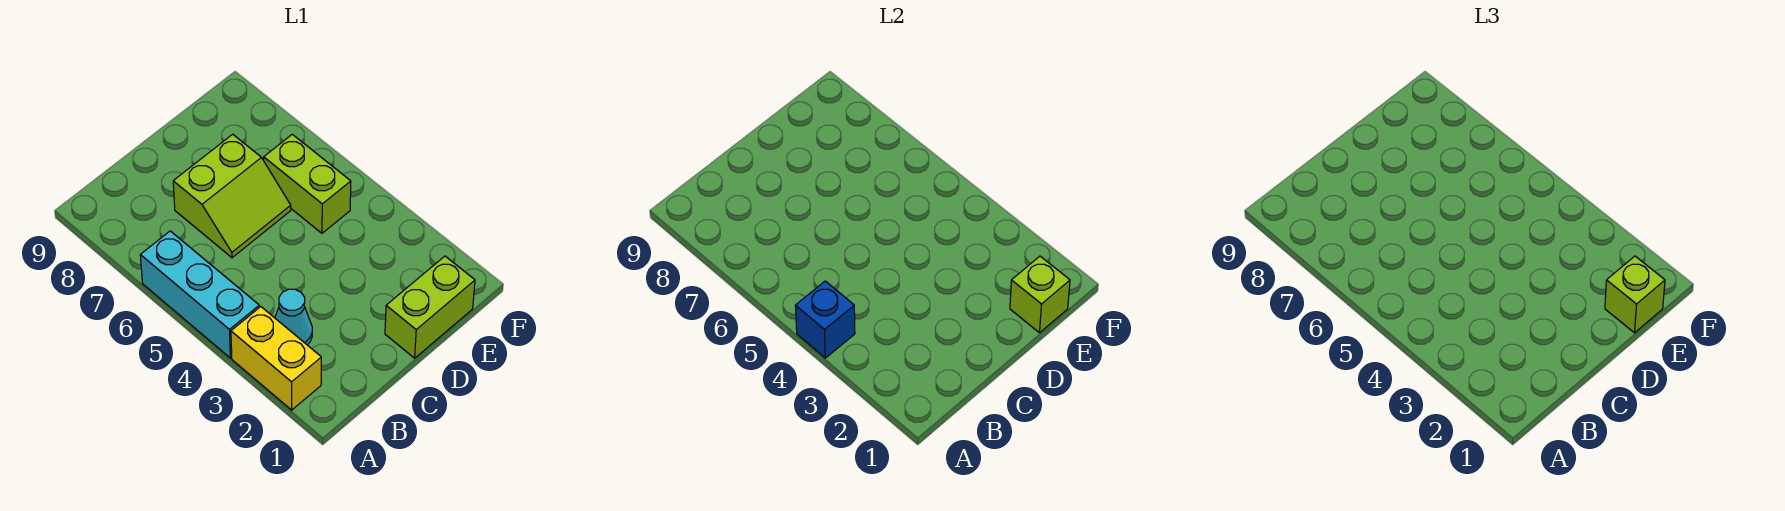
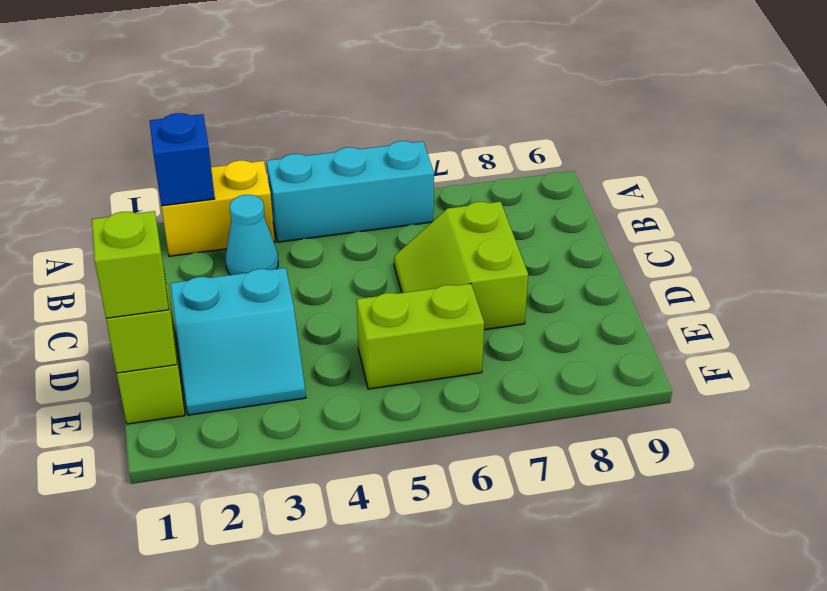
blue brick A4 level 2 -> blue brick A2 level 2
none -> cyan slope D2:E3 level 1 top D

